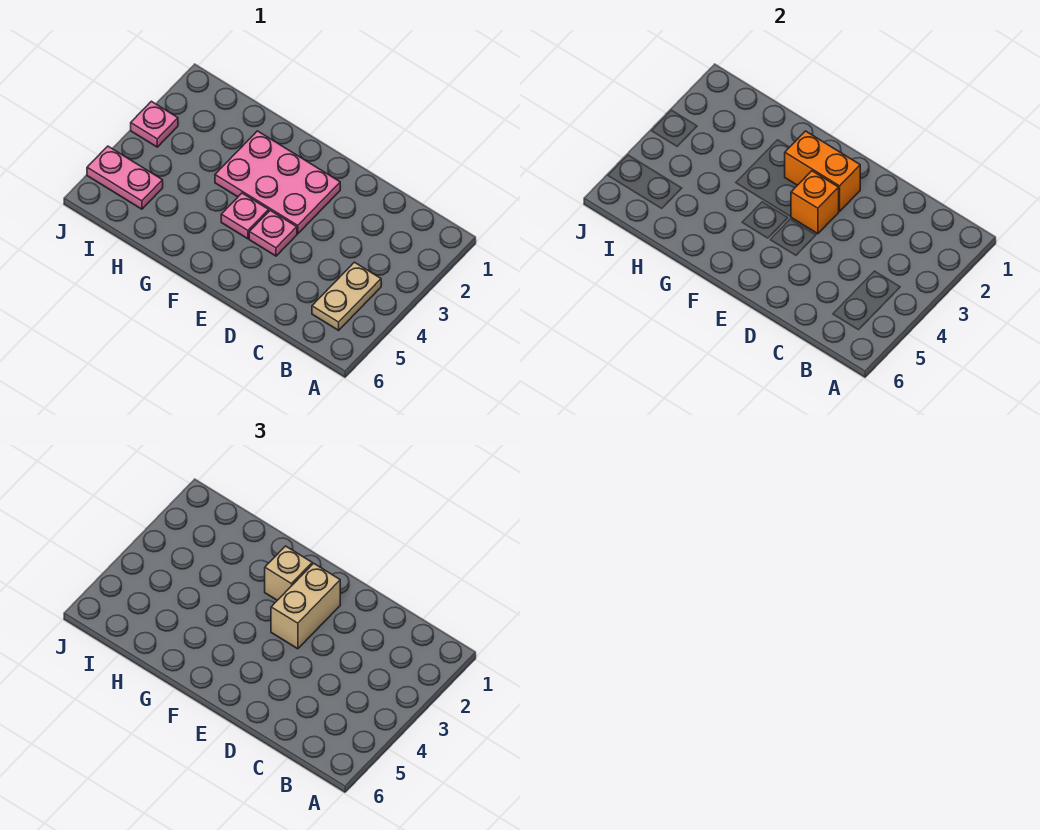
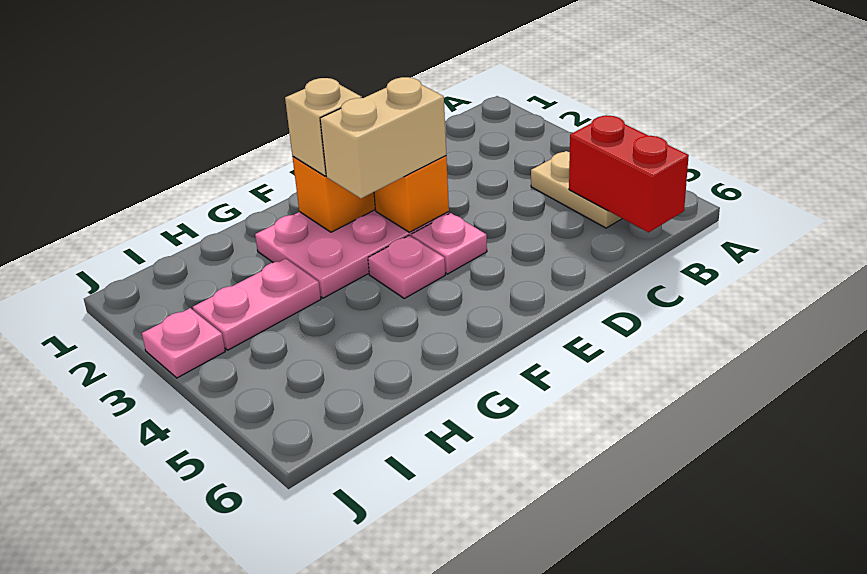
none -> red brick B5:B6 level 2
tan brick E2:E3 level 3 -> tan brick E3:F3 level 3
pink plate I5:J5 level 1 -> pink plate H3:I3 level 1

